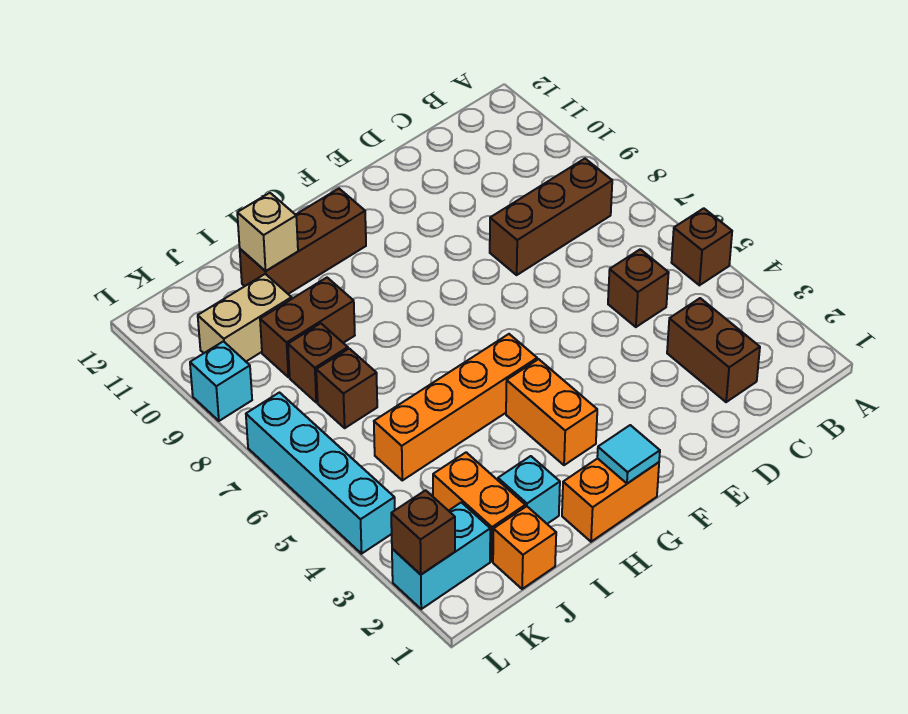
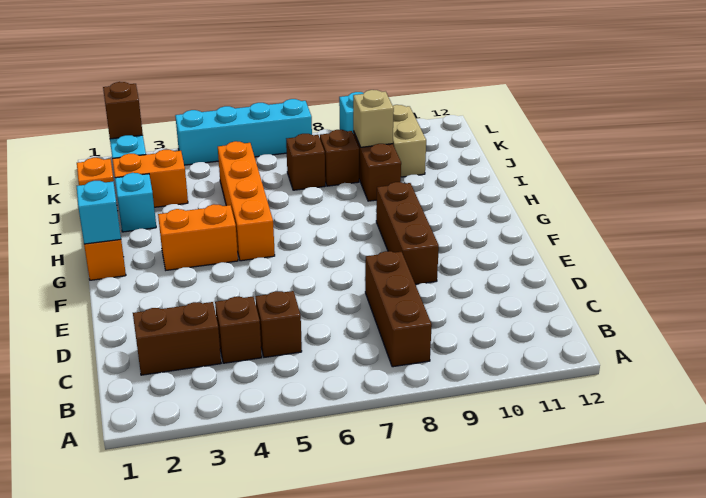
brown brick A5 level 1 -> brown brick C4 level 1
cyan tile G1 level 2 -> cyan brick G1 level 2
brown brick G11:I11 level 1 -> brown brick E9:G9 level 1
tan brick I11 level 2 -> tan brick J9 level 2

